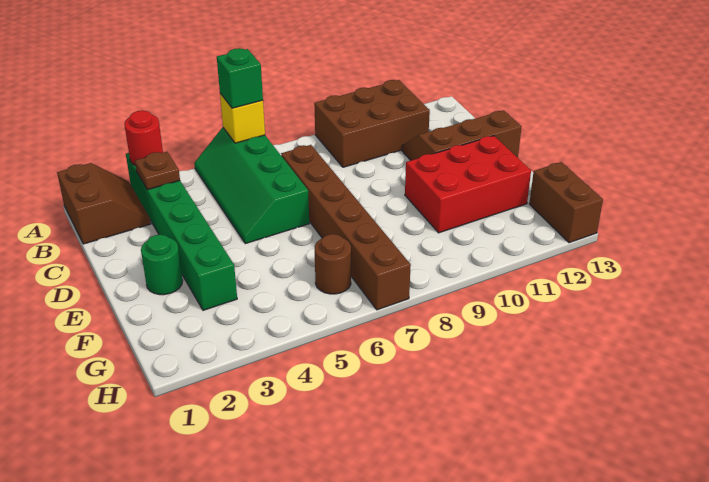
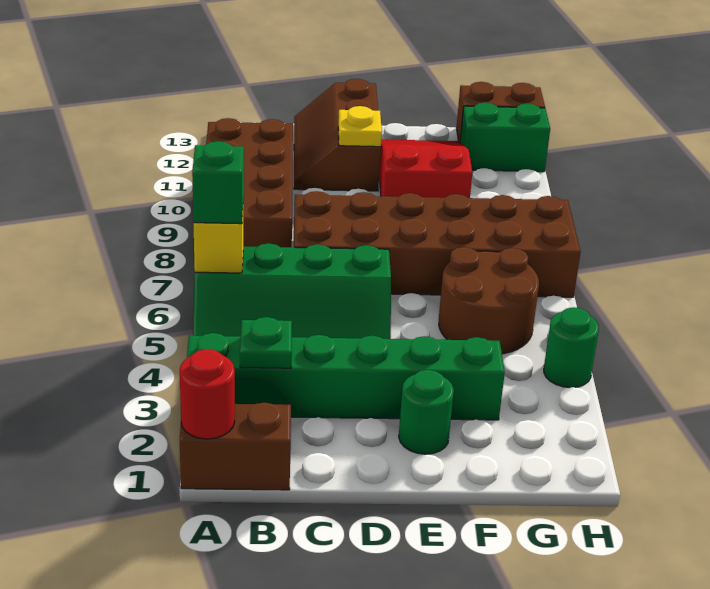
red round brick A3 level 2 -> red round brick A1 level 2
brown brick A9:B11 level 1 -> brown brick A8:B11 level 1
brown plate B3 level 2 -> green plate B3 level 2
brown brick C7:H7 level 1 -> brown brick C7:H8 level 1
none -> yellow plate D11 level 2
red brick E10:F12 level 1 -> red slope E10:F12 level 1 top 10
brown round brick G6 level 1 -> brown round brick F5:G6 level 1
none -> green brick G12:H12 level 1
none -> green round brick H4 level 1

